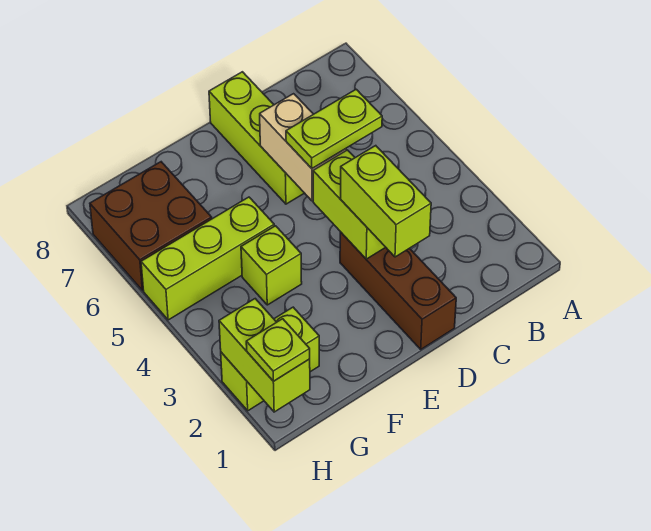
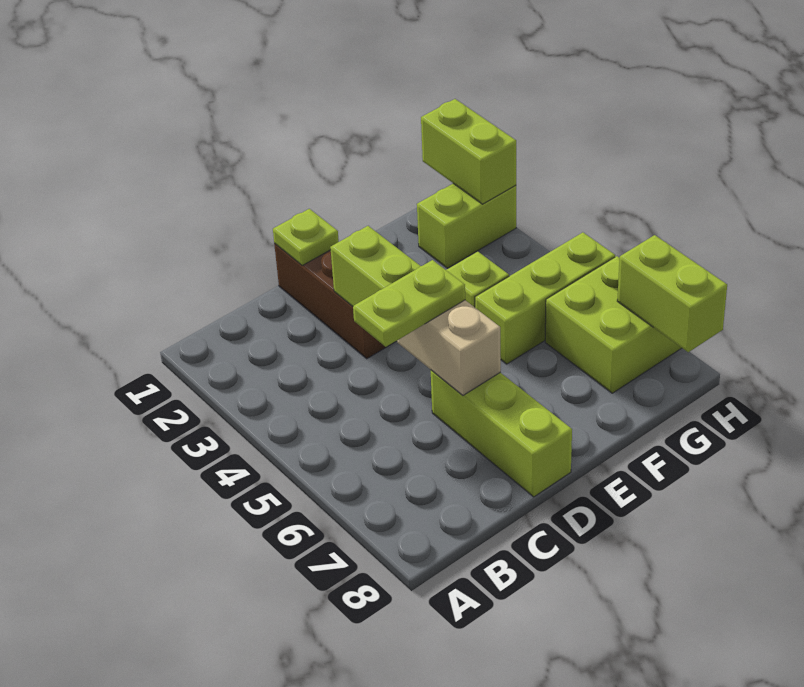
lime brick D2:D3 level 3 -> lime brick H7:H8 level 2
brown brick G6:H7 level 1 -> lime brick G6:H7 level 1
lime plate H1 level 3 -> lime plate D1 level 2

